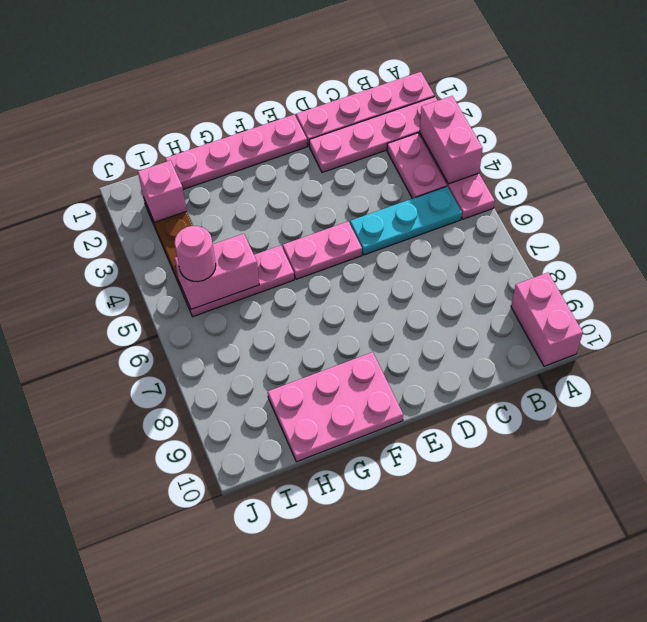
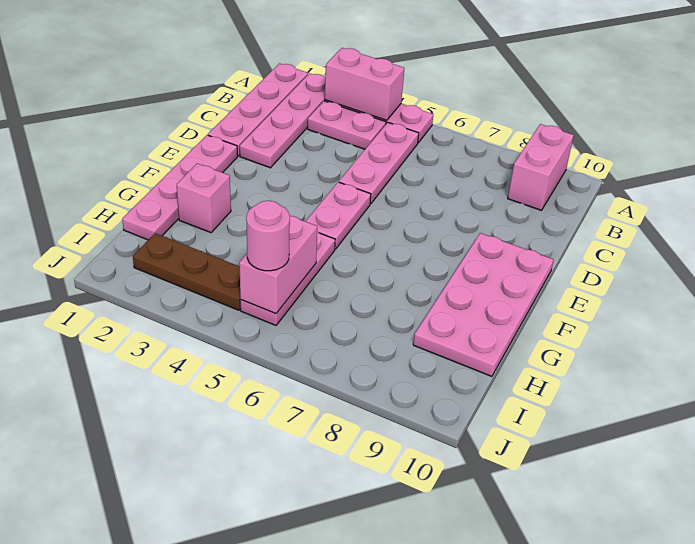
pink brick A9:A10 level 1 -> pink brick A9:B9 level 1
cyan plate B5:D5 level 1 -> pink plate B5:D5 level 1
pink plate F9:H10 level 1 -> pink plate E9:H10 level 1
pink brick I2 level 2 -> pink brick G2 level 1

